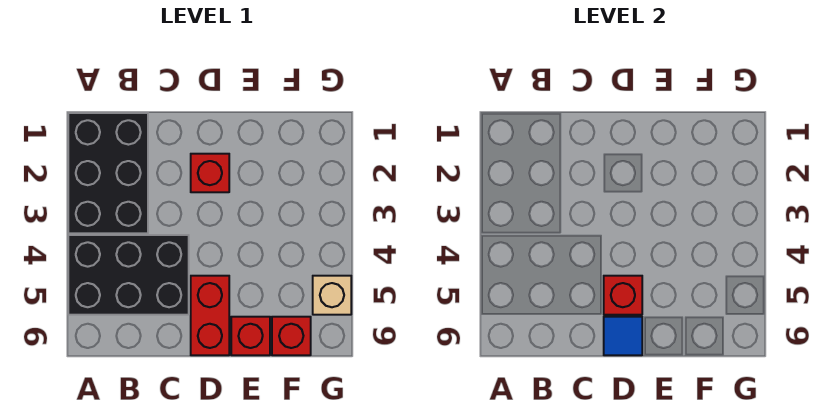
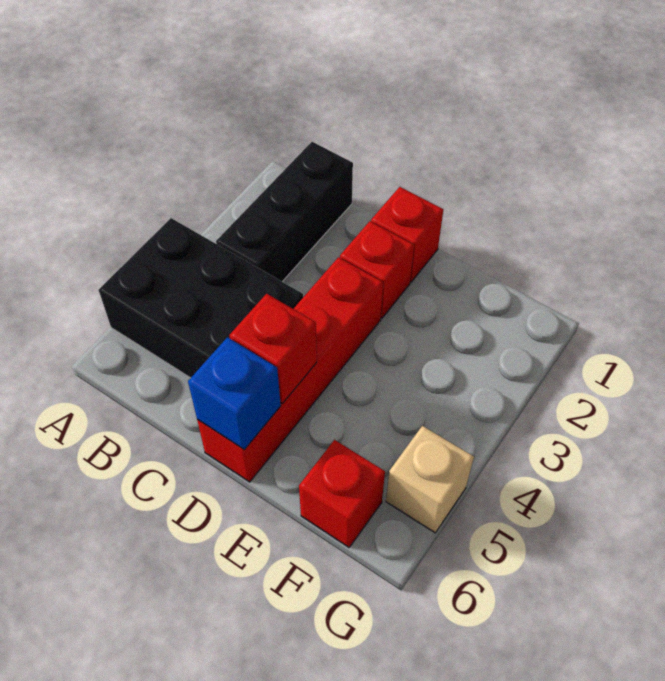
black brick A1:B3 level 1 -> black brick B1:B3 level 1
red brick D5:D6 level 1 -> red brick D3:D6 level 1
blue tile D6 level 2 -> blue brick D6 level 2
red brick E6 level 1 -> red brick D1 level 1

